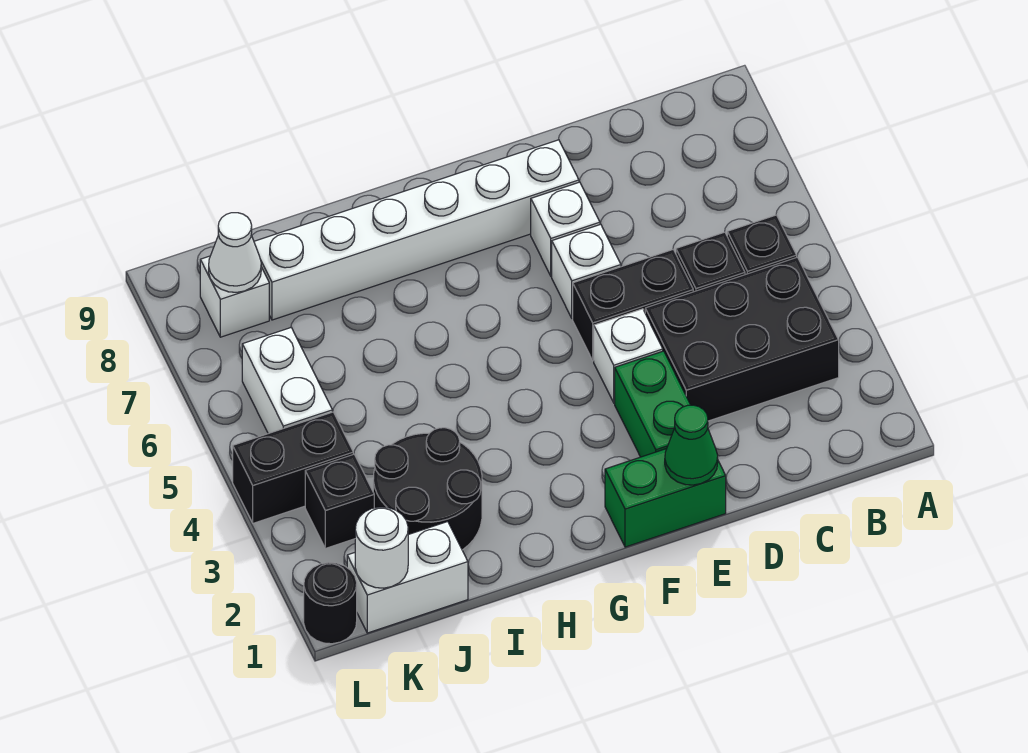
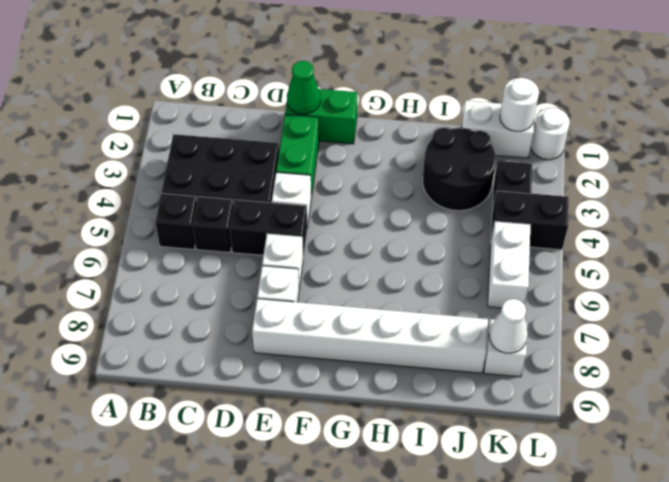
black round brick L1 level 1 -> white round brick L1 level 1

